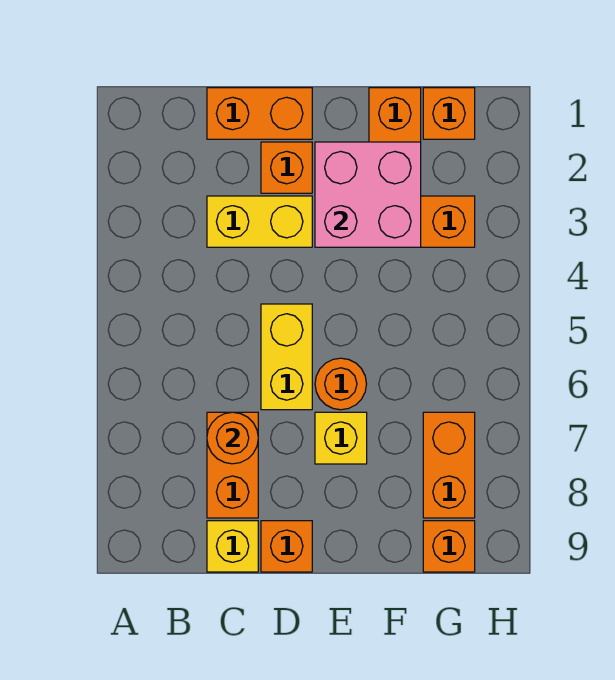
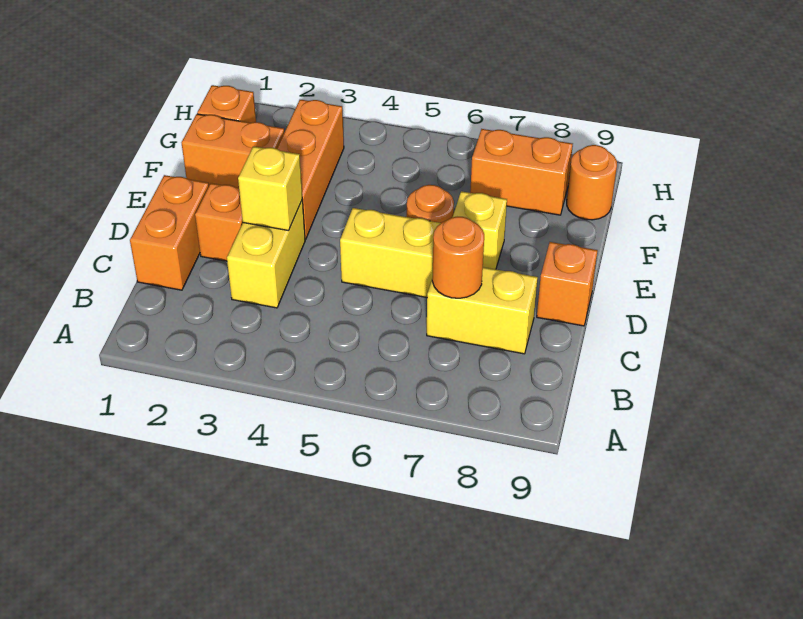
orange brick C7:C8 level 1 -> yellow brick C7:C8 level 1
yellow brick C9 level 1 -> yellow brick D3 level 2
pink brick E2:F3 level 2 -> none
orange brick G9 level 1 -> orange round brick G9 level 1

